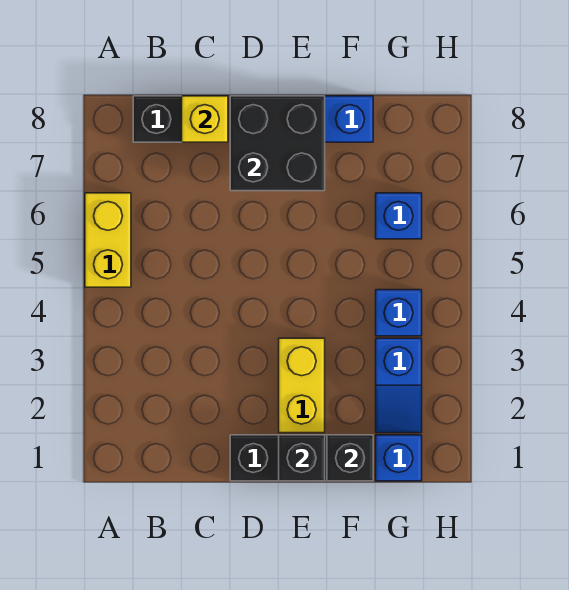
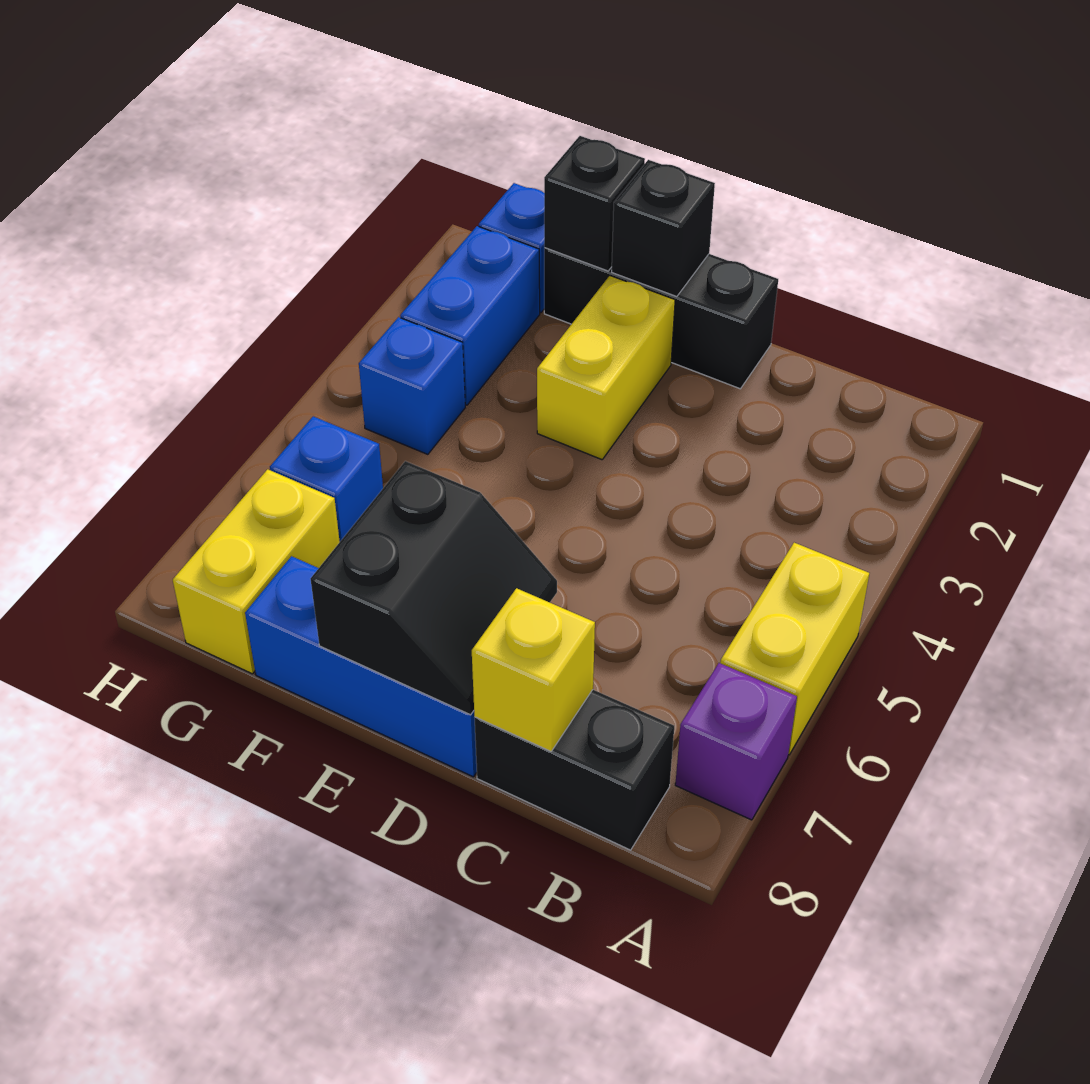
none -> purple brick A7 level 1
black brick D7:E8 level 2 -> black slope D7:E8 level 2 top E
blue slope G2:G3 level 1 top 3 -> blue brick G2:G3 level 1
none -> yellow brick G7:G8 level 1

